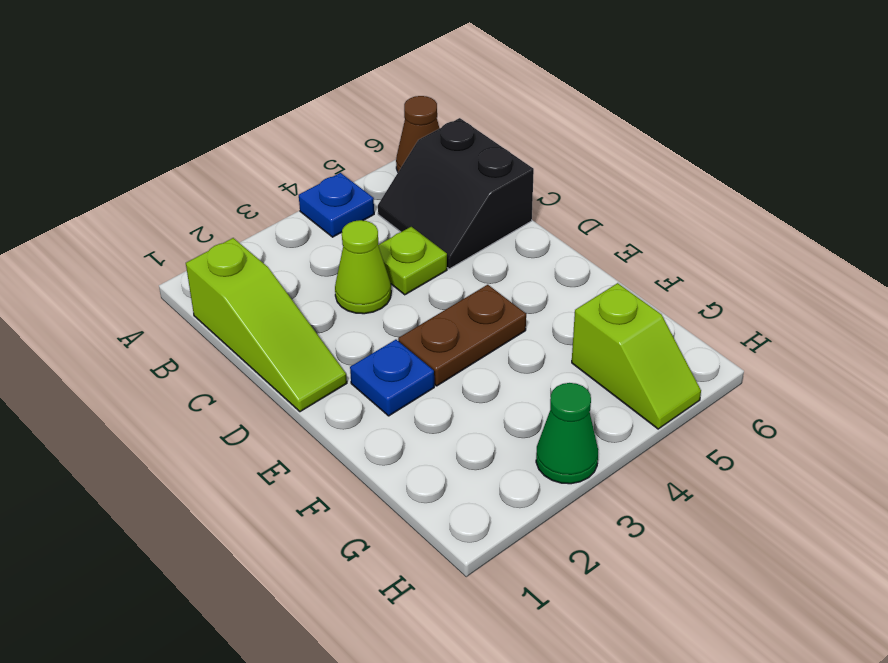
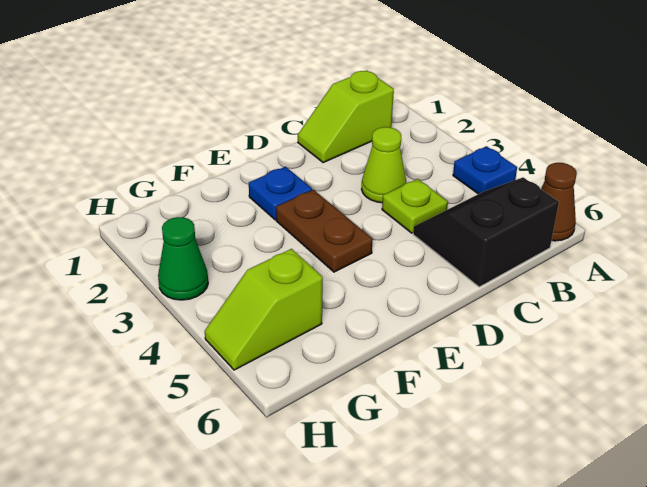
lime slope B1:D1 level 1 top B -> lime slope B1:C1 level 1 top B

